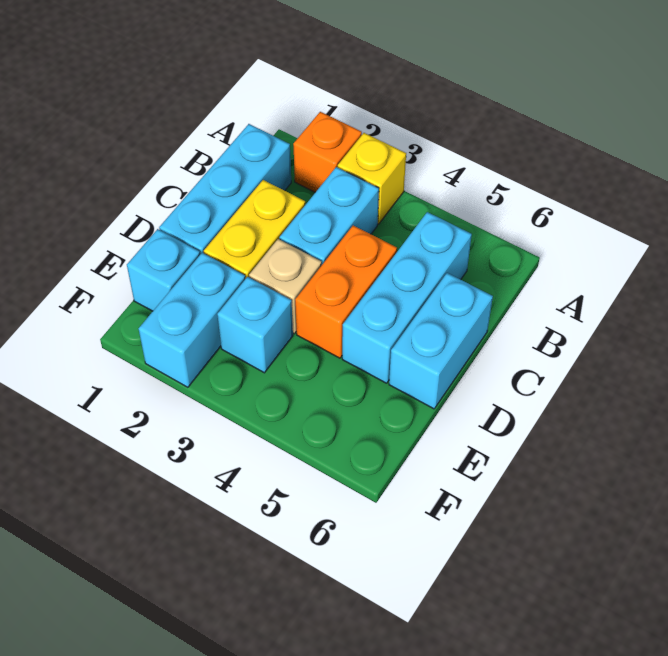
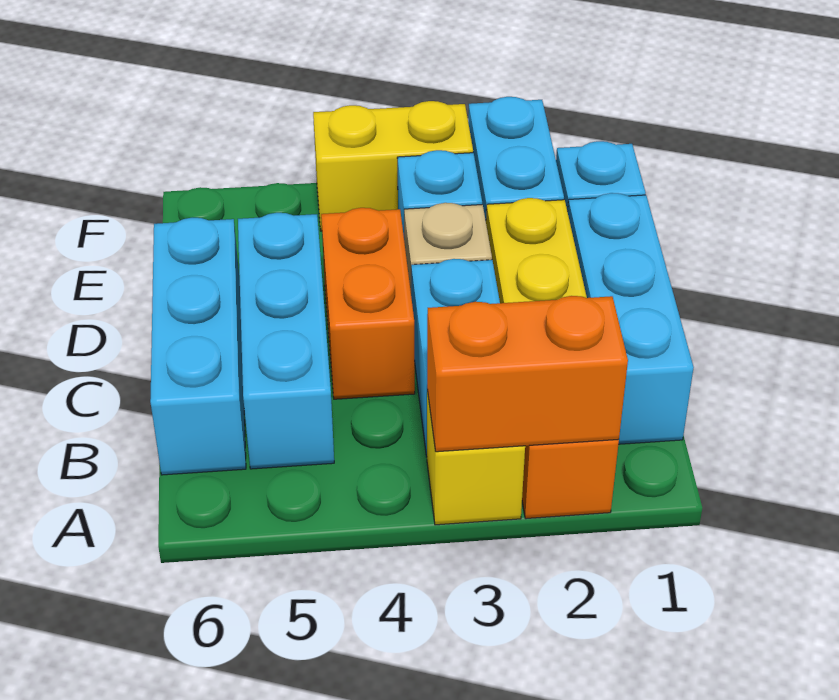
none -> orange brick A2:A3 level 2
cyan brick C6:D6 level 1 -> cyan brick B6:D6 level 1
none -> yellow brick F3:F4 level 1

